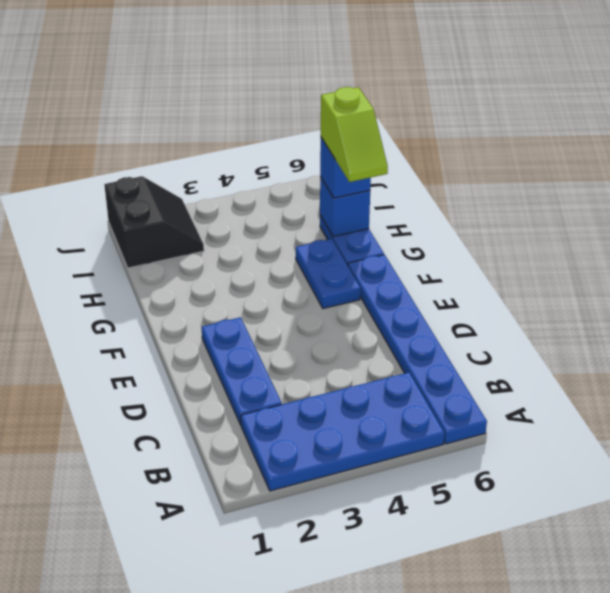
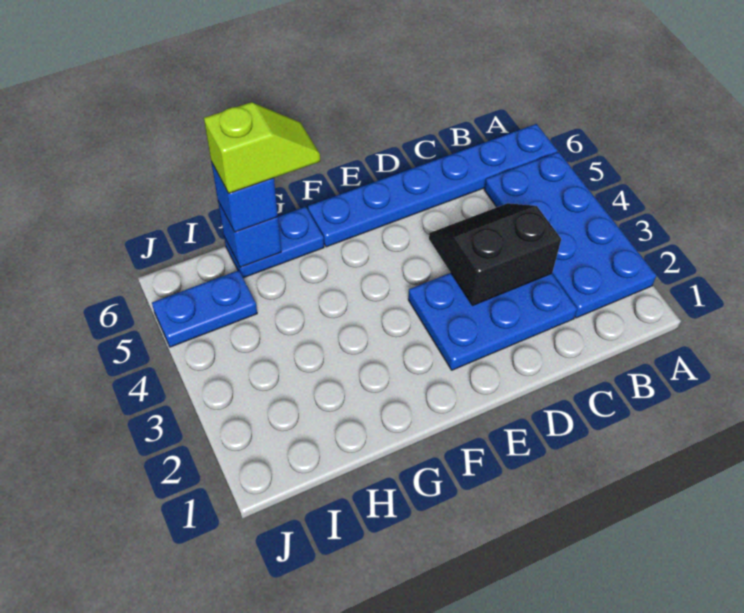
blue plate C2:E2 level 1 -> blue plate C2:E3 level 1
blue plate F5:G5 level 1 -> blue plate I5:J5 level 1
black slope I1:J2 level 1 top 1 -> black slope C3:D4 level 2 top 3

